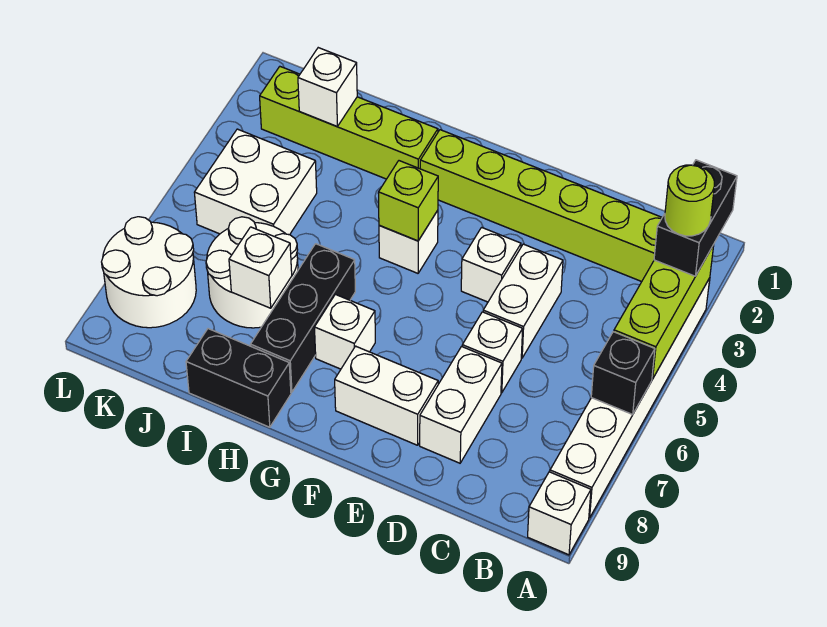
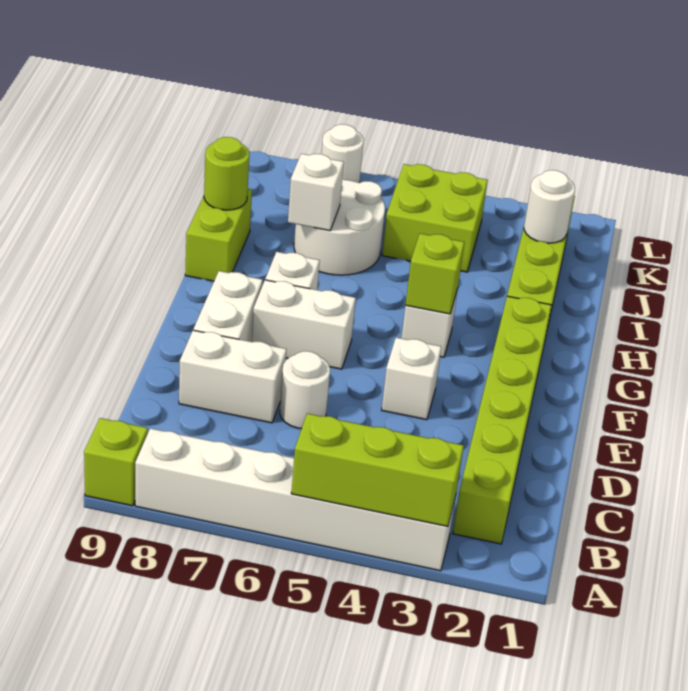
black brick A2:A3 level 3 -> none
lime round brick A3 level 4 -> lime round brick I9 level 2
black brick A6 level 2 -> none
white brick A9 level 1 -> lime brick A9 level 1
white brick D4:D5 level 1 -> white brick F6:F7 level 1
white brick D6 level 1 -> white round brick D6 level 1
black brick H6:H8 level 1 -> none
black brick H9:I9 level 1 -> lime brick H9:I9 level 1
white brick J2 level 2 -> white round brick J2 level 2
white brick J4:K5 level 1 -> lime brick J4:K5 level 1
white round brick K7:L8 level 1 -> white round brick L7 level 1

